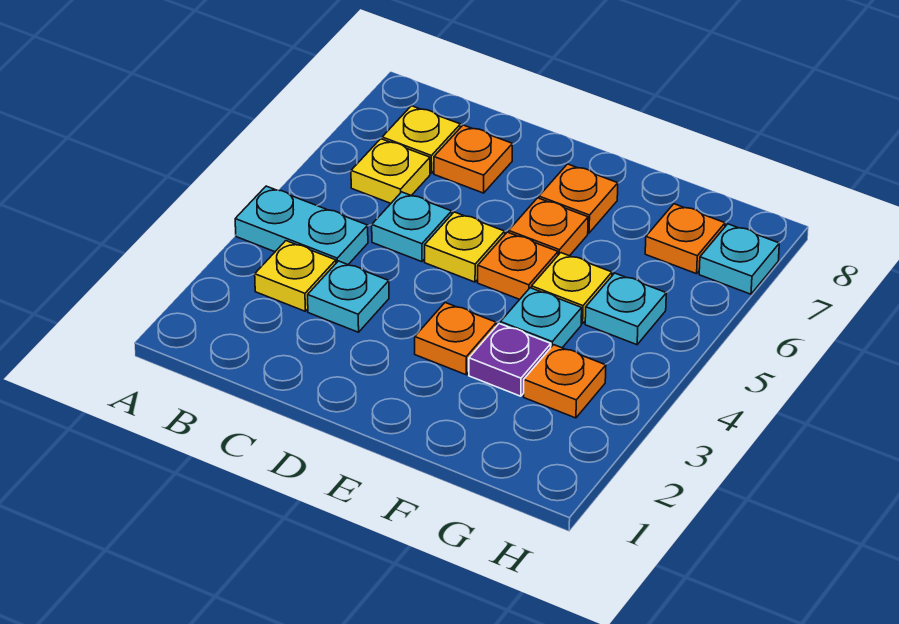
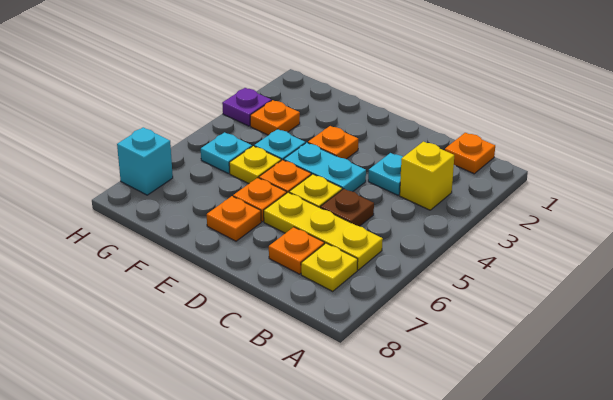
cyan plate A4:B4 level 1 -> cyan plate D4:E4 level 1
yellow plate B3 level 1 -> yellow brick B3 level 1
yellow plate B6 level 1 -> yellow plate B6:D6 level 1
cyan plate C5 level 1 -> brown plate C5 level 1
purple plate F3 level 1 -> purple plate H3 level 1
orange plate G7 level 1 -> orange plate B1 level 1
cyan plate H7 level 1 -> cyan brick H7 level 1

